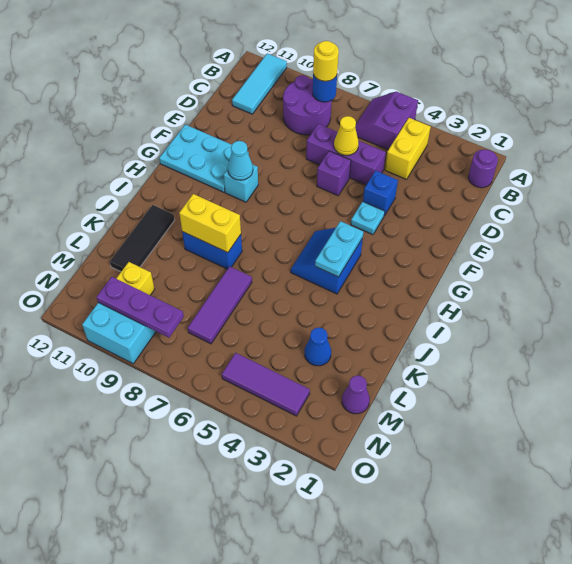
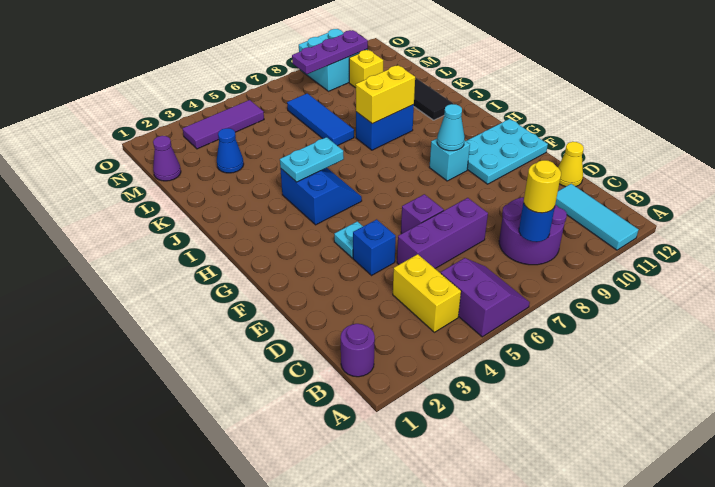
yellow cone D6 level 2 -> yellow cone D12 level 1
cyan plate H4:I4 level 2 -> cyan plate I4:I5 level 2
purple tile K7:M7 level 1 -> blue tile K7:M7 level 1

